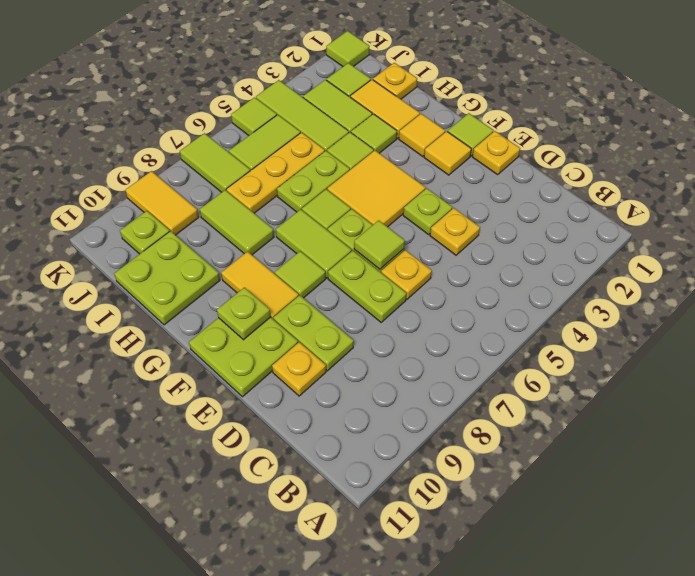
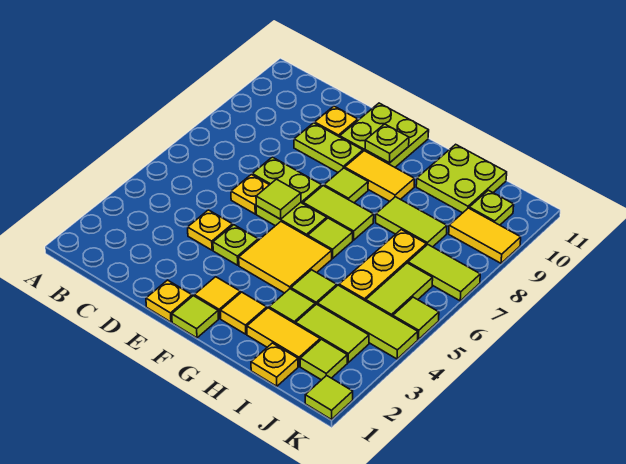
lime plate H5:H6 level 1 -> none

